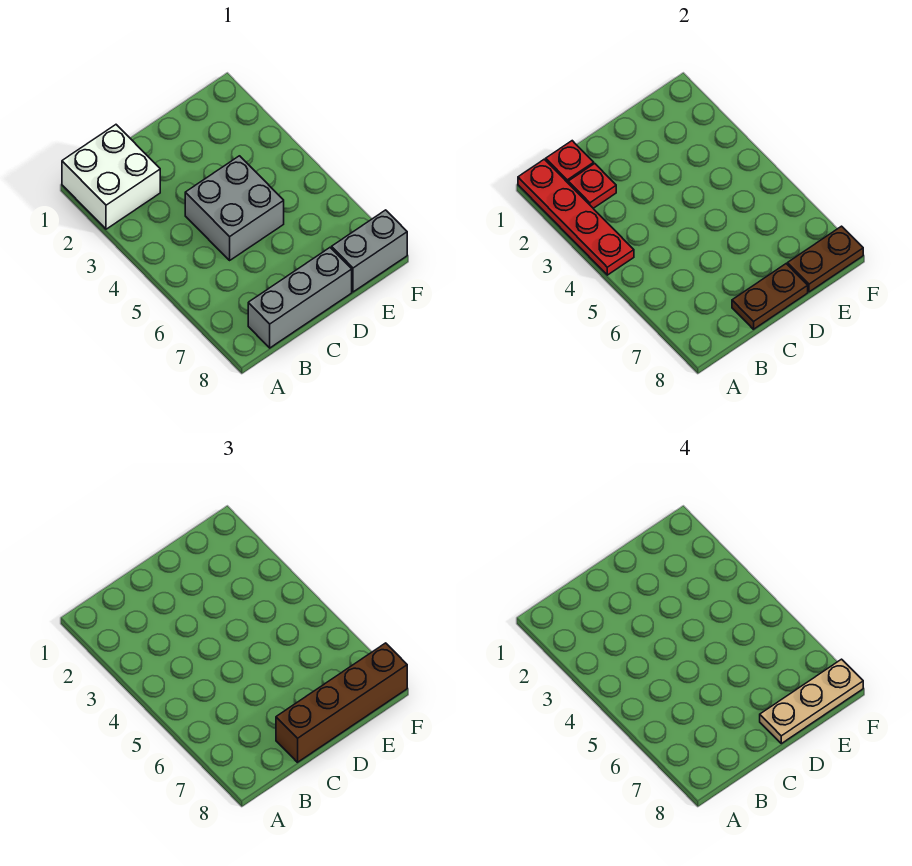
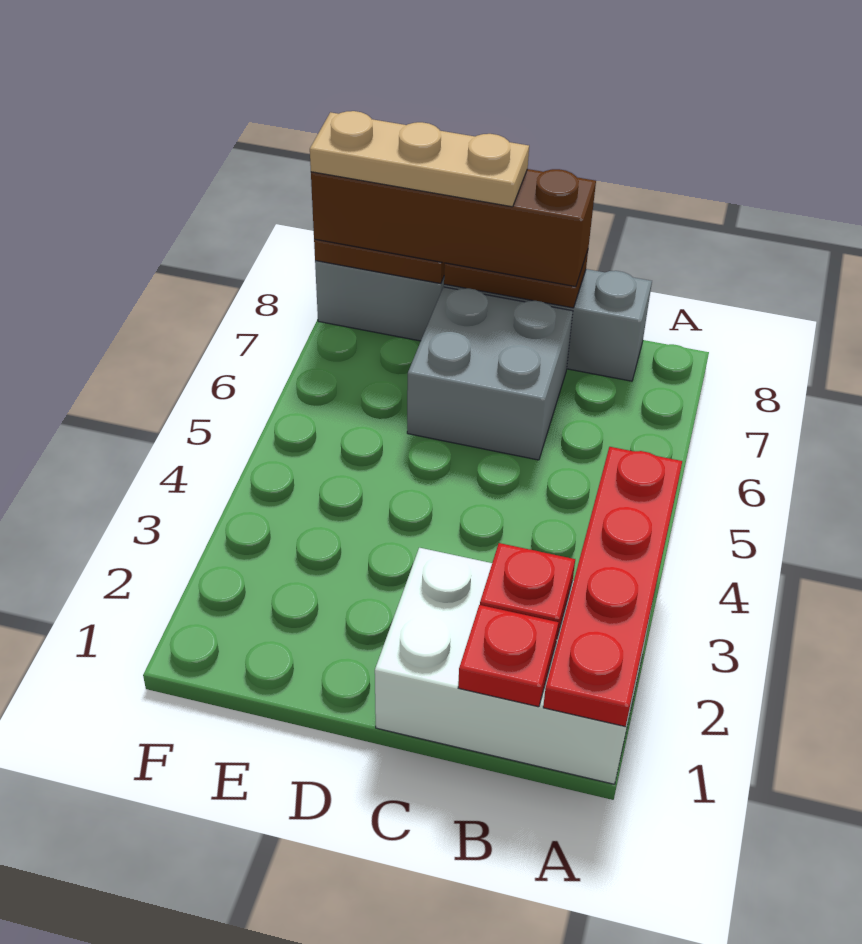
white brick A1:B2 level 1 -> white brick A1:C2 level 1
grey brick C4:D5 level 1 -> grey brick C6:D7 level 1

